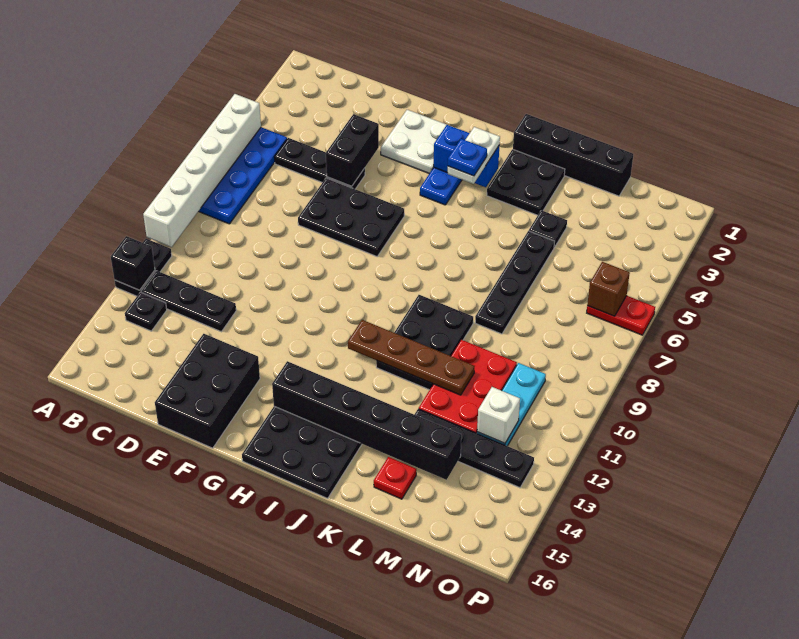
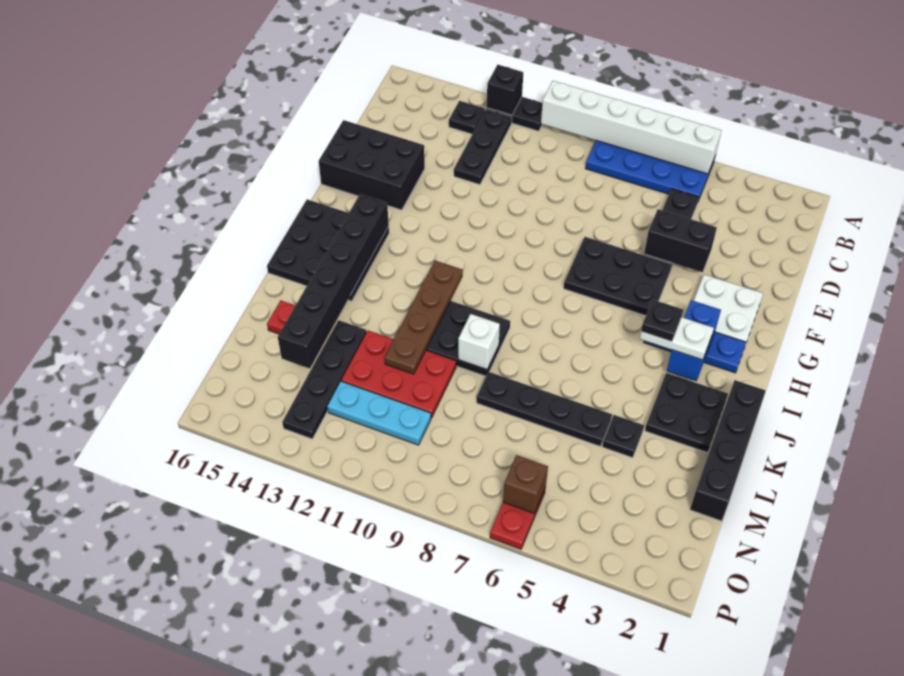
black plate E6:G7 level 1 -> black plate F5:G7 level 1
blue plate I4 level 4 -> black plate I4 level 4
white brick N12 level 2 -> white brick K9 level 2

